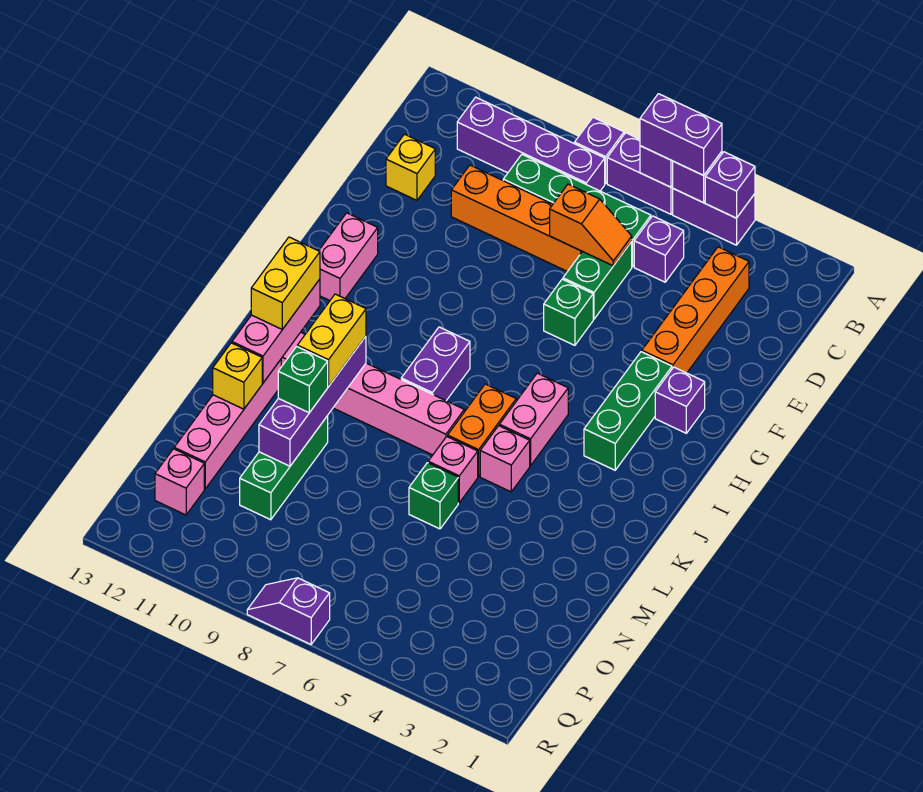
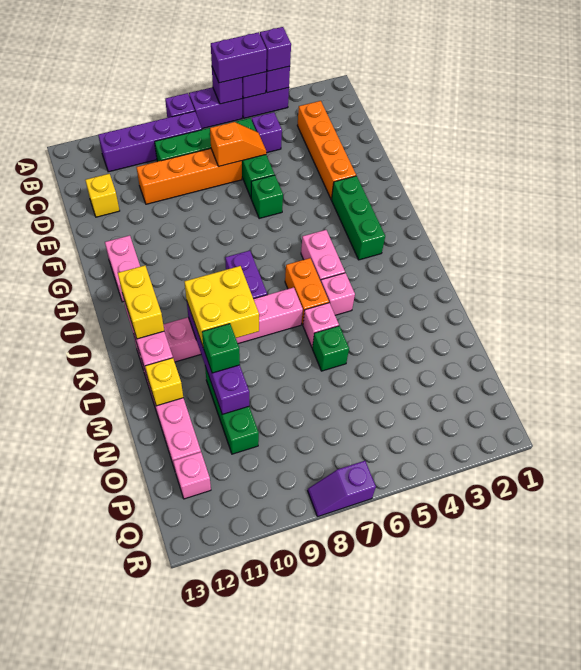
purple brick G2 level 1 -> purple brick A4 level 3
yellow brick K10:L10 level 3 -> yellow brick K9:L10 level 3

